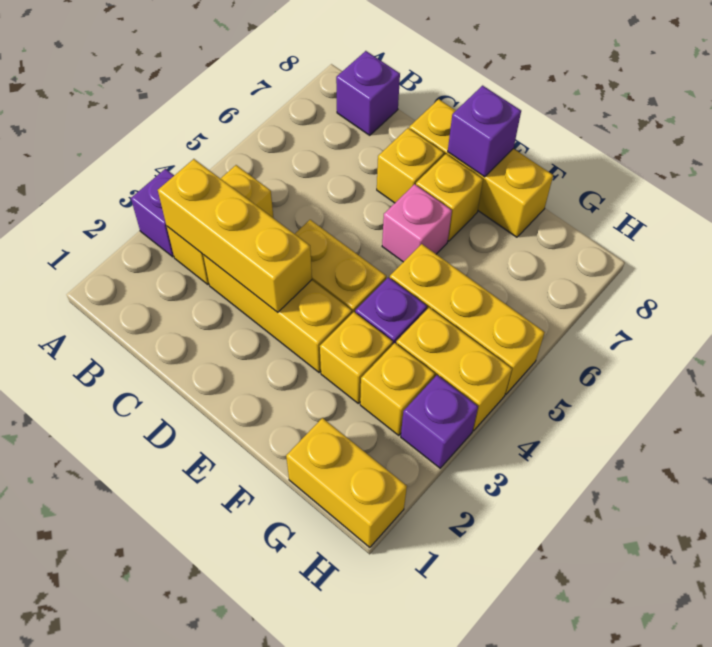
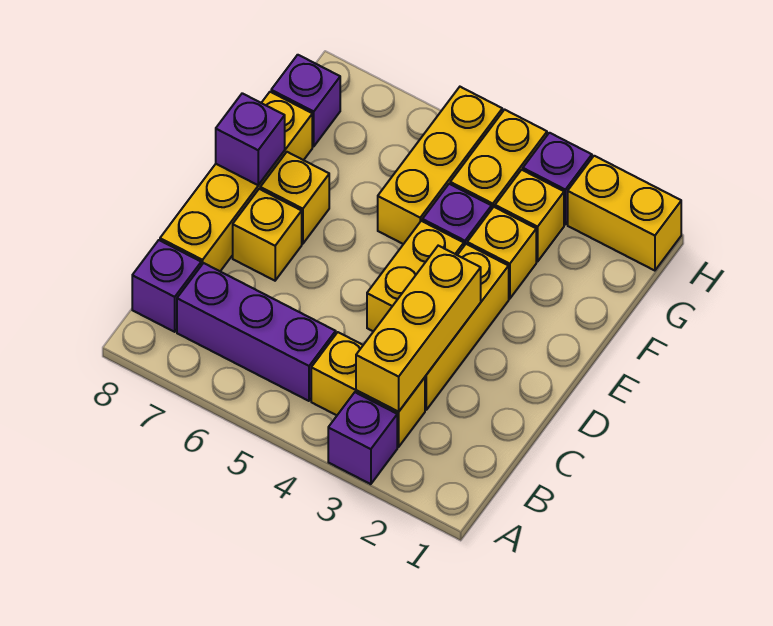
none -> purple brick B5:B7 level 1
yellow brick D8:F8 level 1 -> yellow brick C8:F8 level 1
pink brick E6 level 1 -> none
yellow brick G1:H1 level 1 -> yellow brick H1:H2 level 1
none -> purple brick G8 level 1

